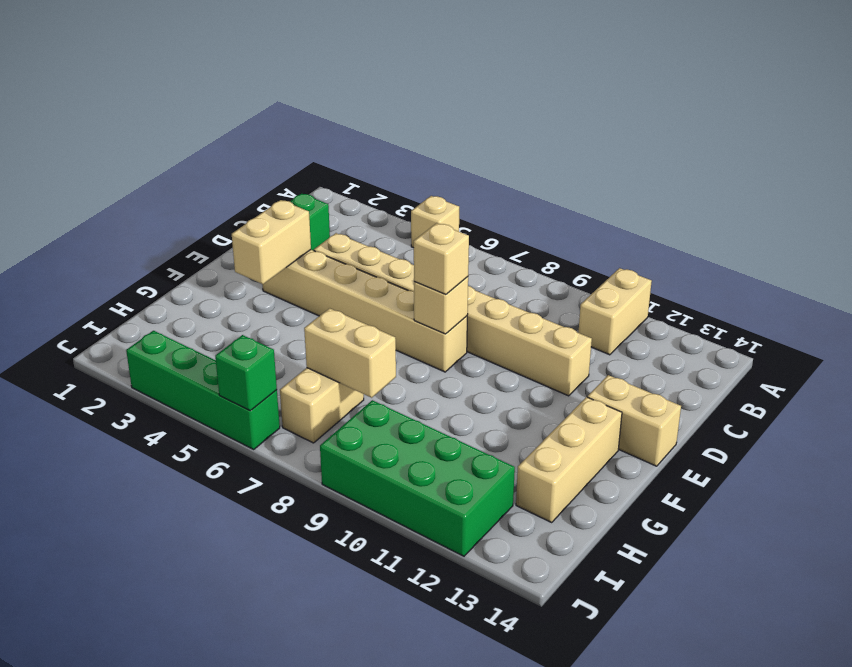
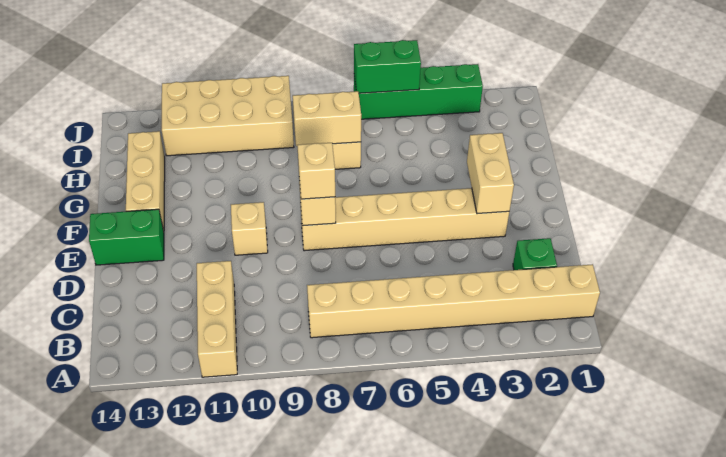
tan brick A5 level 1 -> tan brick E10 level 1
tan brick A11:B11 level 1 -> tan brick A11:C11 level 1
tan brick D4:D11 level 1 -> tan brick B1:B8 level 1
tan brick E13:E14 level 1 -> green brick E13:E14 level 1
green brick I9:J12 level 1 -> tan brick I9:J12 level 1
green brick J6 level 2 -> green brick J5:J6 level 2

